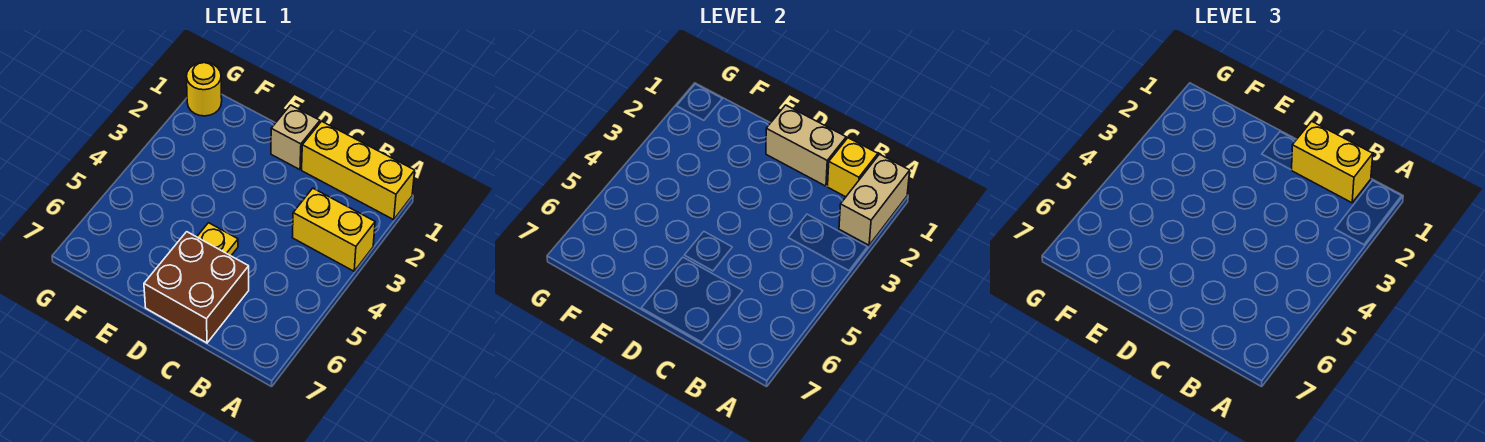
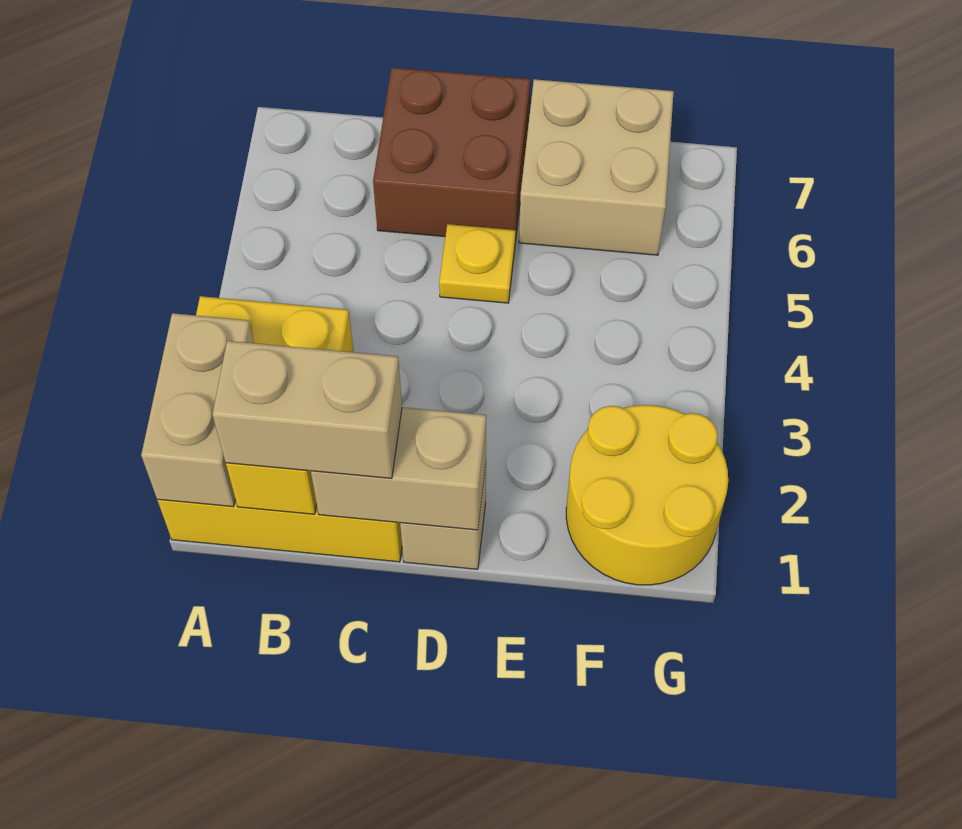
yellow brick B1:C1 level 3 -> tan brick B1:C1 level 3
none -> tan brick E6:F7 level 1
yellow round brick G1 level 1 -> yellow round brick F1:G2 level 1

